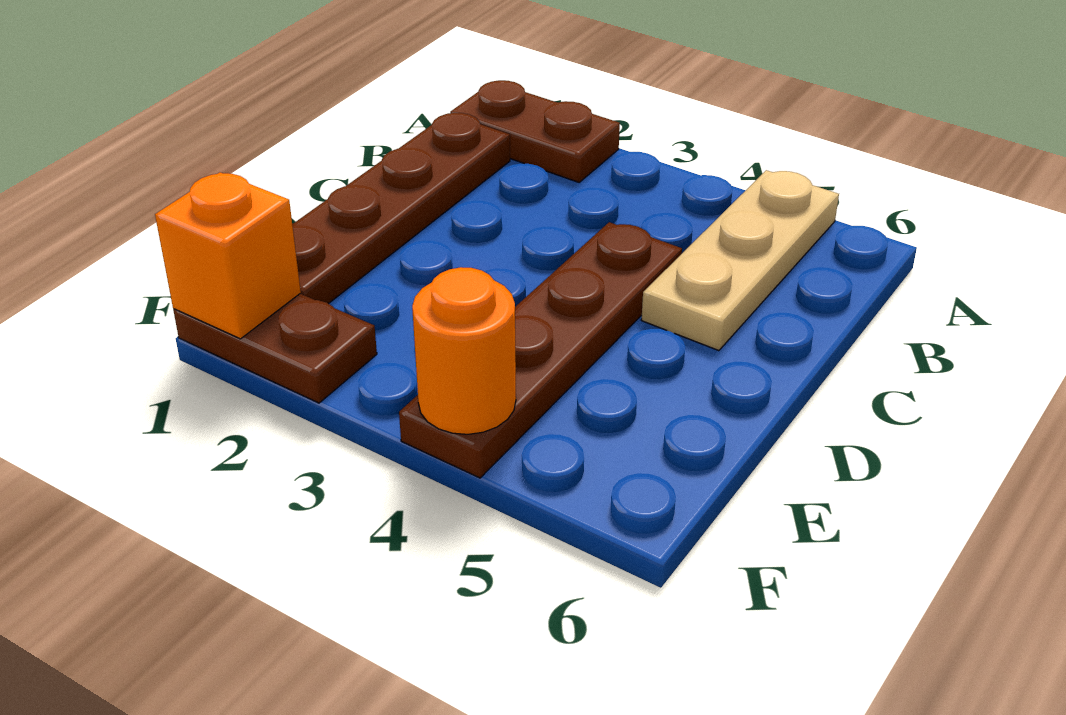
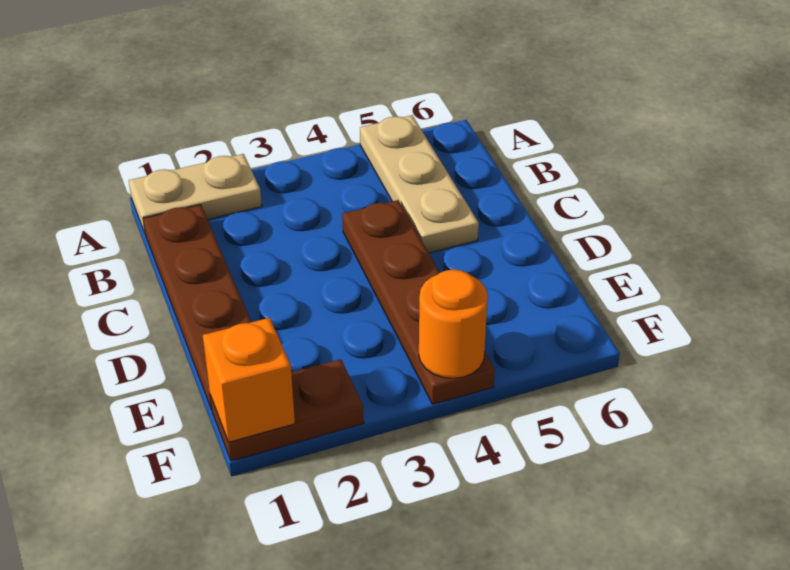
brown plate A1:A2 level 1 -> tan plate A1:A2 level 1

